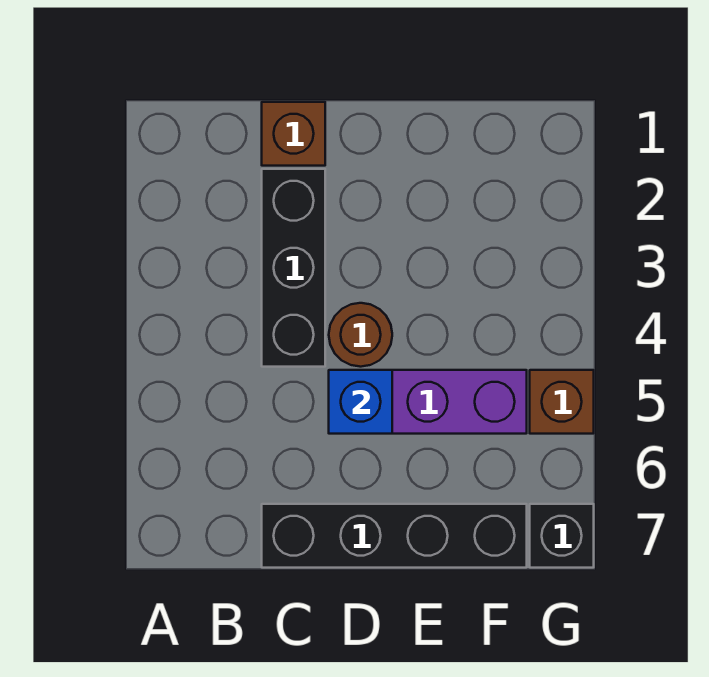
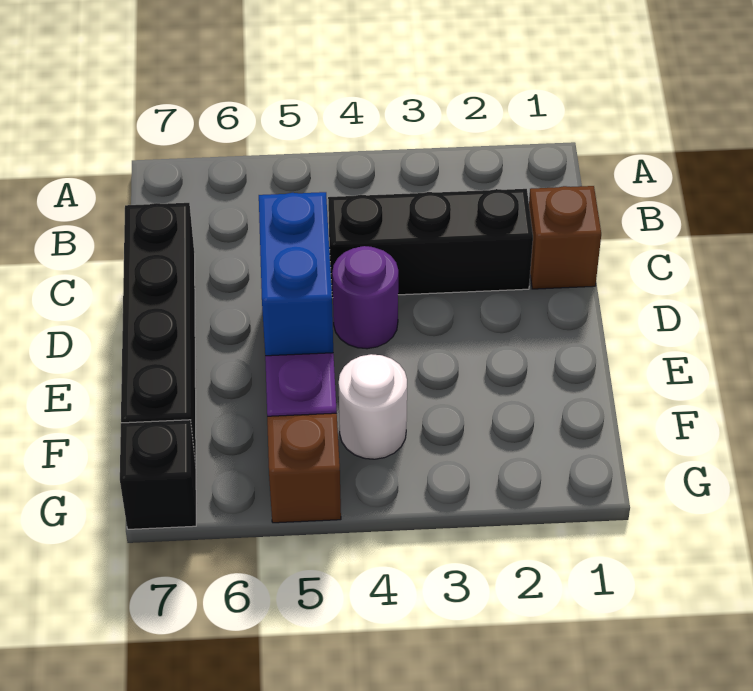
brown round brick D4 level 1 -> purple round brick D4 level 1
blue brick D5 level 2 -> blue brick D5:E5 level 2
none -> white round brick F4 level 1

